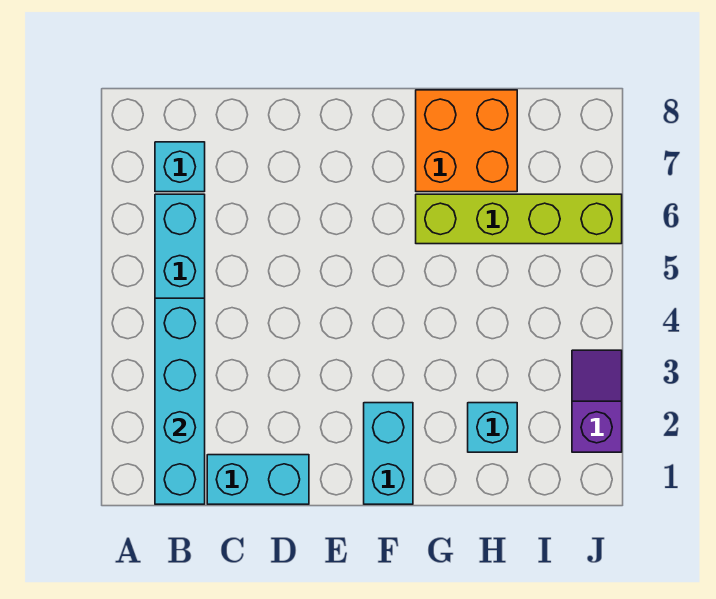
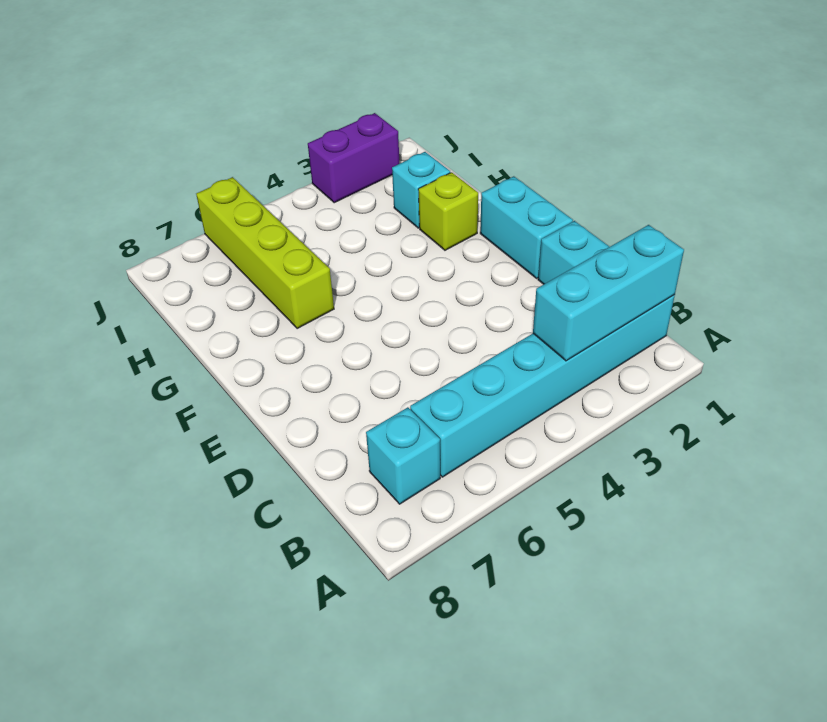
cyan brick B1:B4 level 2 -> cyan brick B1:B3 level 2
cyan brick F1:F2 level 1 -> cyan brick E1:F1 level 1
none -> lime brick G2 level 1
orange brick G7:H8 level 1 -> none
purple slope J2:J3 level 1 top 2 -> purple brick J2:J3 level 1

